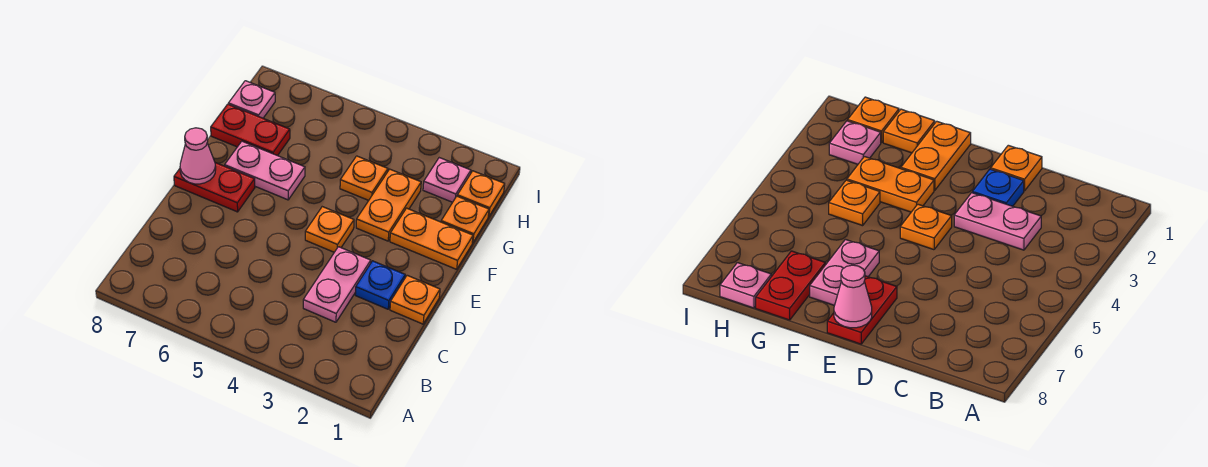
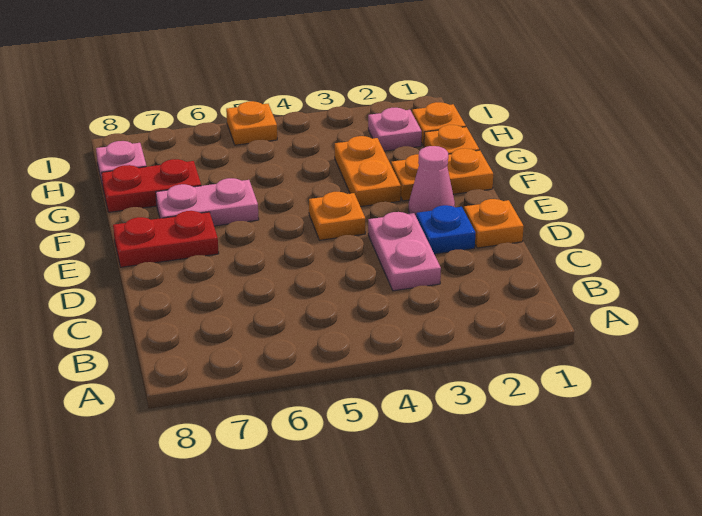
pink cone E8 level 2 -> pink cone E2 level 1
orange plate G4 level 1 -> orange plate I5 level 1

